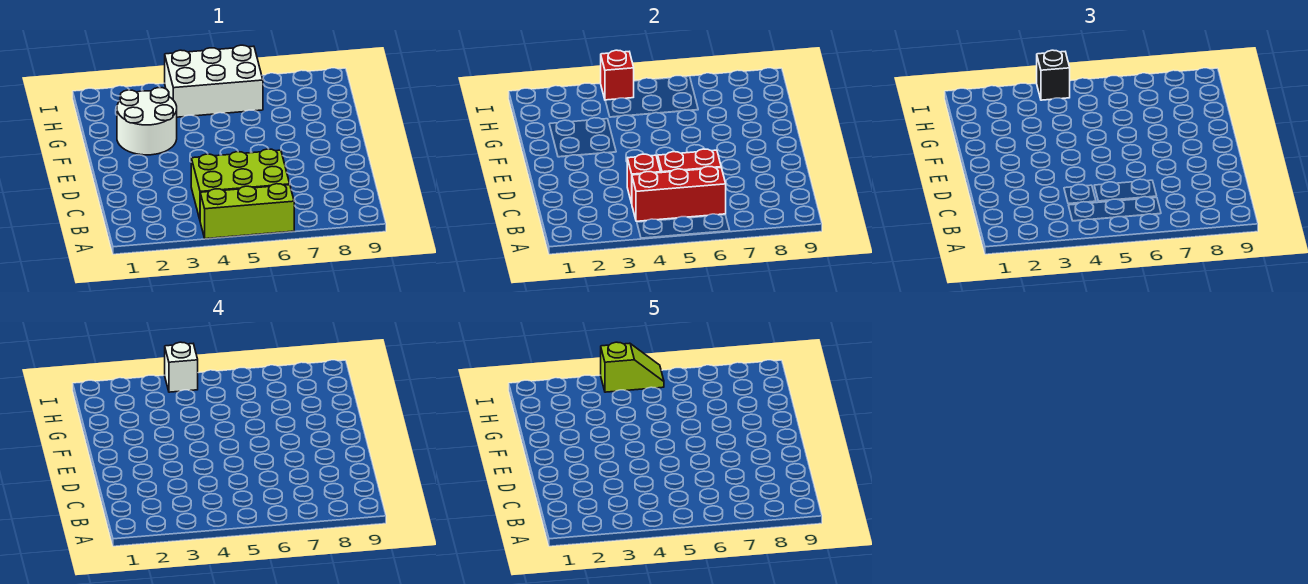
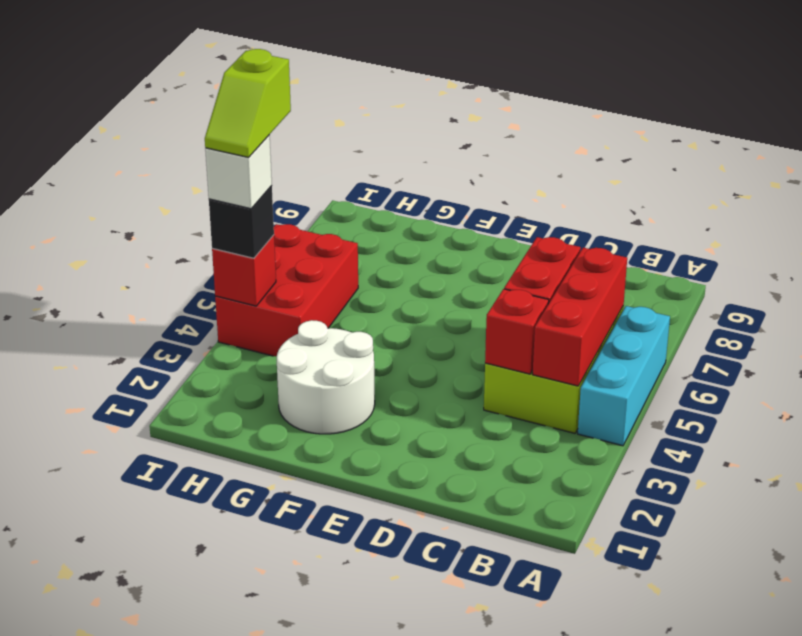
lime brick A4:A6 level 1 -> cyan brick A4:A6 level 1
white brick H4:I6 level 1 -> red brick H4:I6 level 1
lime slope I4:I5 level 5 top 4 -> lime slope I4:I5 level 5 top 5

